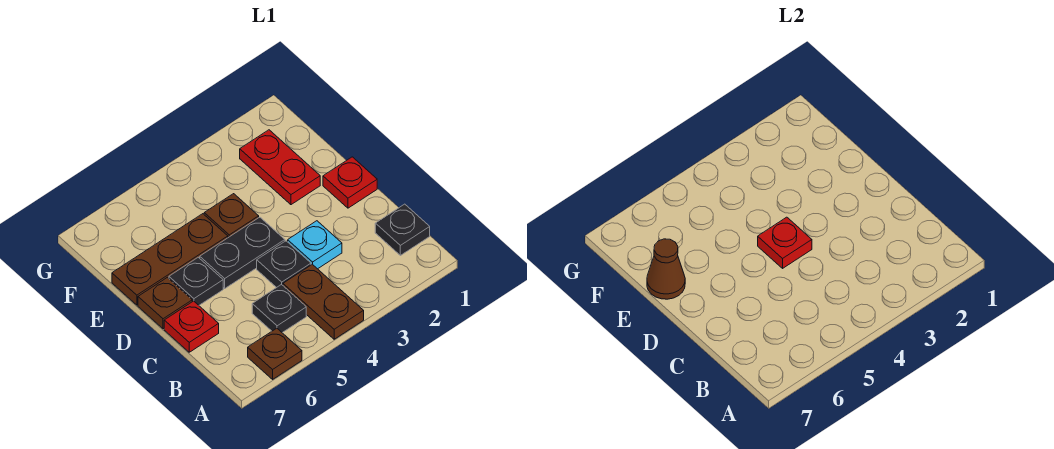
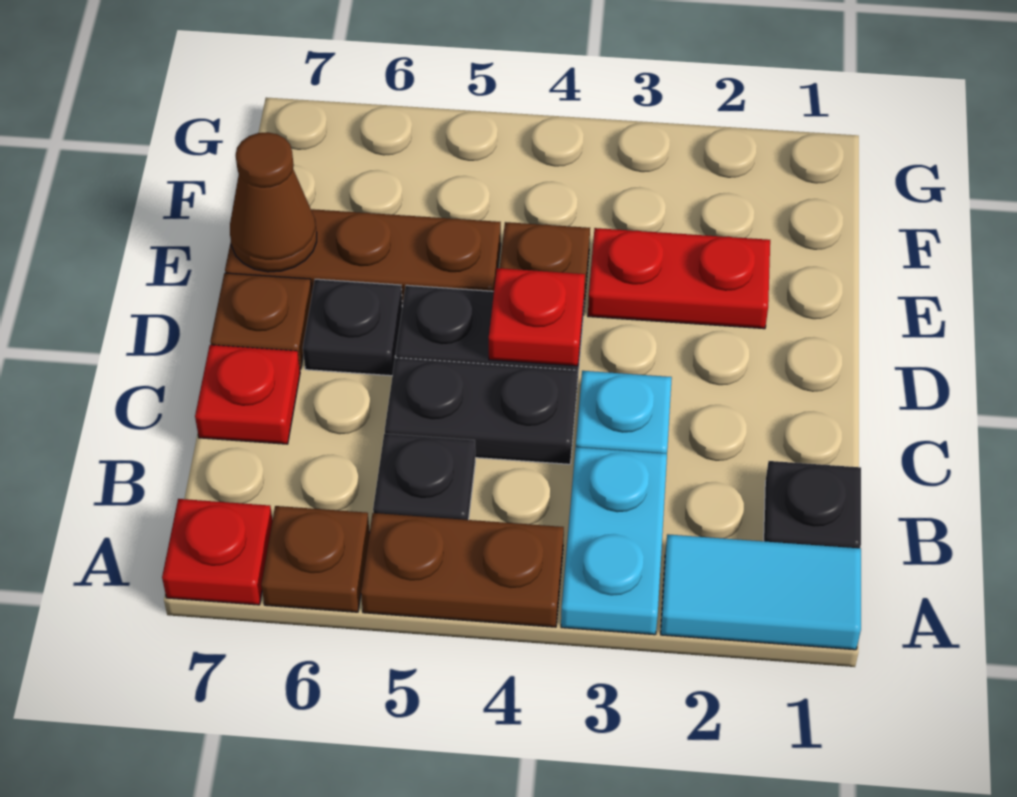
none -> cyan tile A1:A2 level 1
none -> cyan plate A3:B3 level 1
brown plate A4:B4 level 1 -> brown plate A4:A5 level 1
black plate C4 level 1 -> black plate C4:C5 level 1
red plate D1 level 1 -> red plate A7 level 1
red plate E2:F2 level 1 -> red plate E2:E3 level 1

